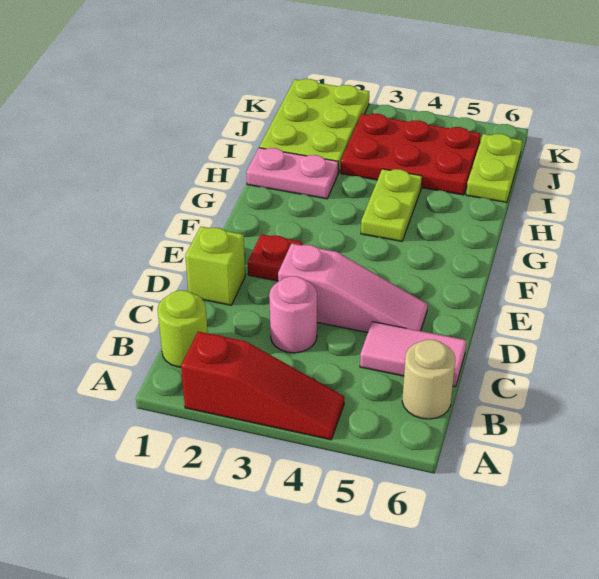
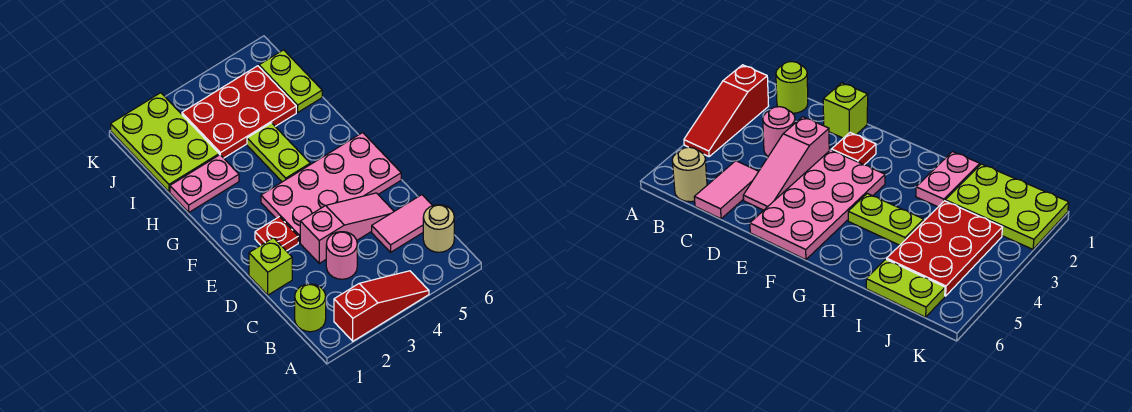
none -> pink plate E3:F6 level 1

